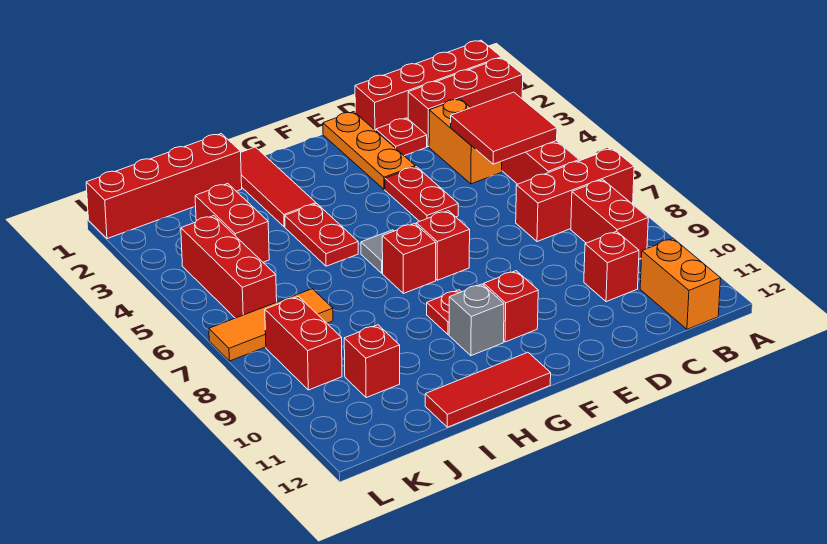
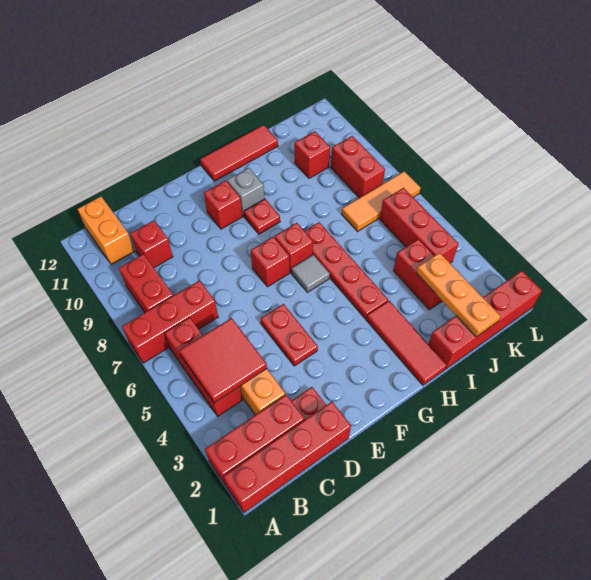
orange plate E1:E3 level 1 -> orange plate J1:J3 level 2
red plate H4:H5 level 1 -> red plate H4:H7 level 1

